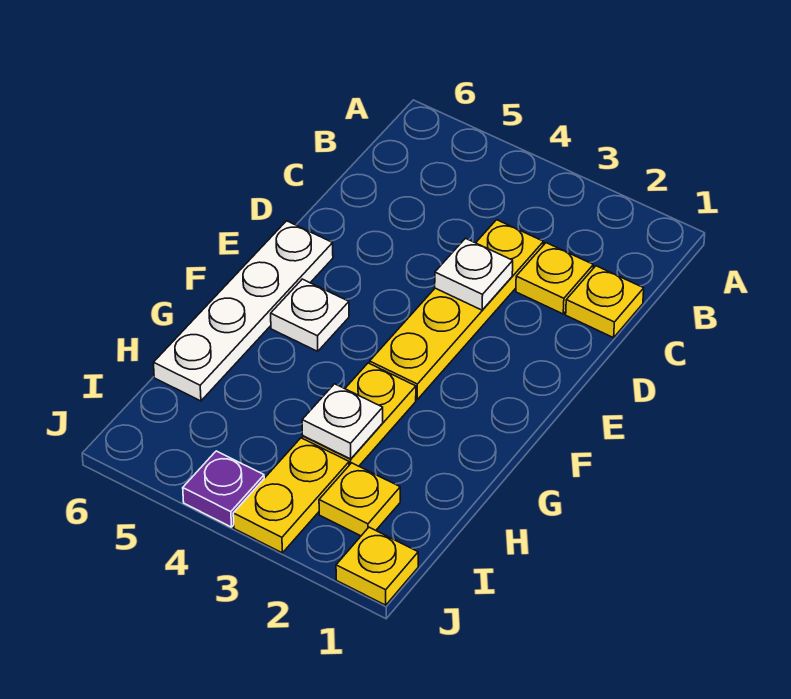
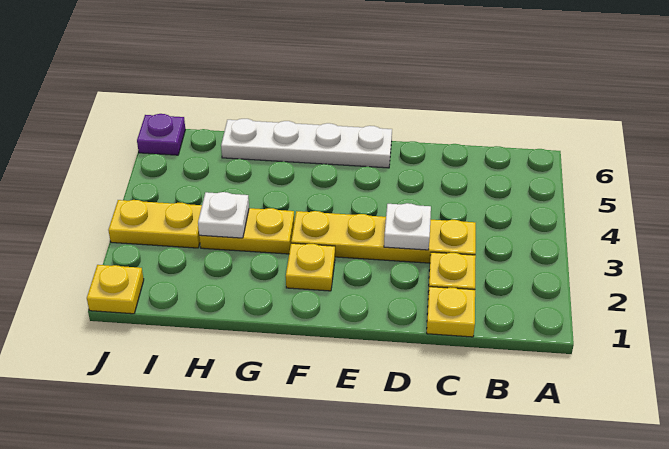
white plate F5 level 1 -> none
yellow plate I2 level 1 -> yellow plate F2 level 1
purple plate J4 level 1 -> purple plate J6 level 1

